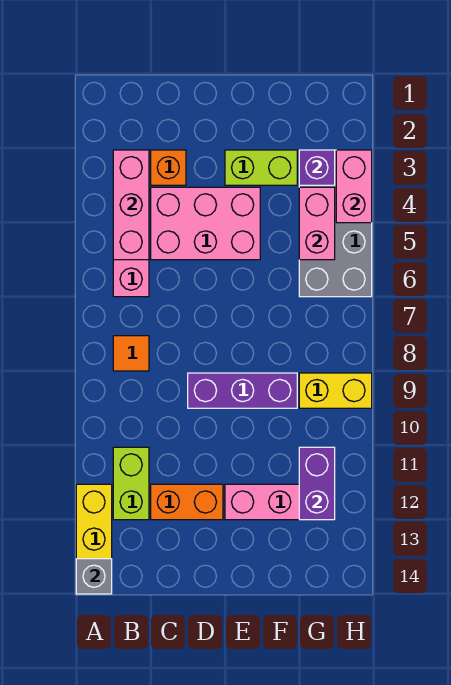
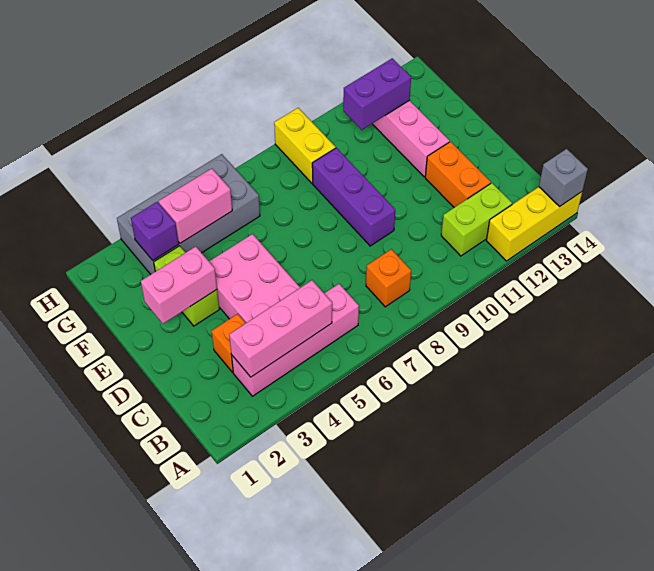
orange tile B8 level 1 -> orange brick B8 level 1
pink brick H3:H4 level 2 -> pink brick E2:E3 level 2

